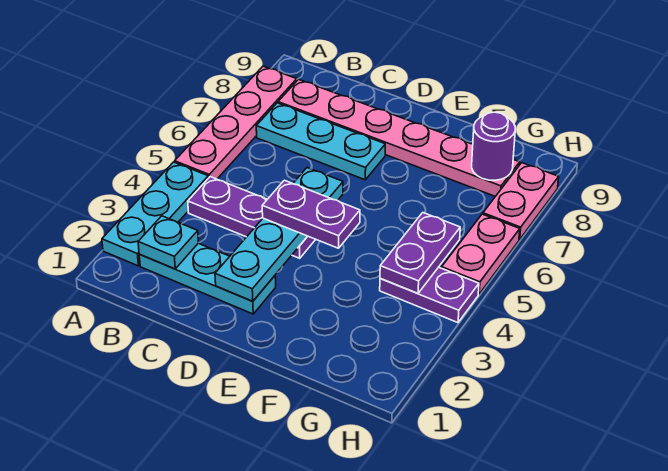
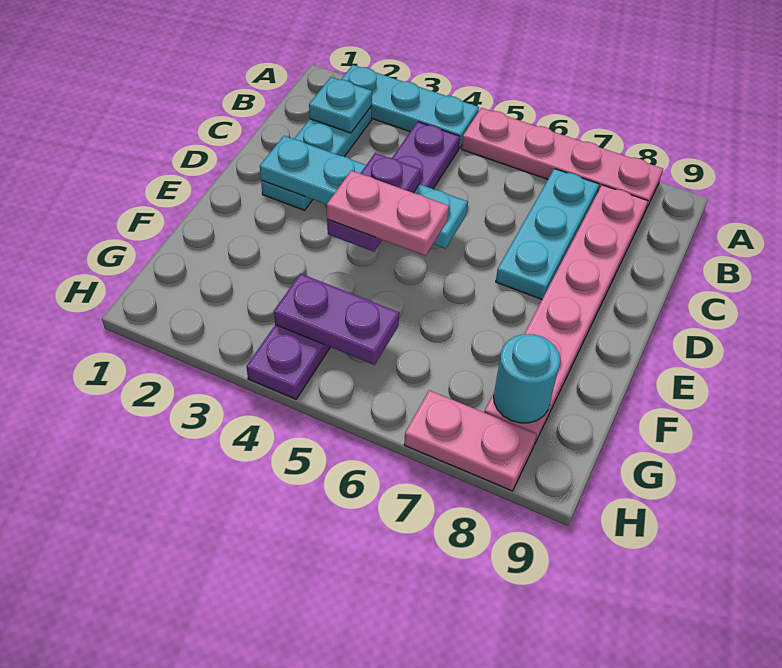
purple round brick G8 level 2 -> cyan round brick G8 level 2
pink plate H5:H6 level 1 -> pink plate E4:E5 level 4

